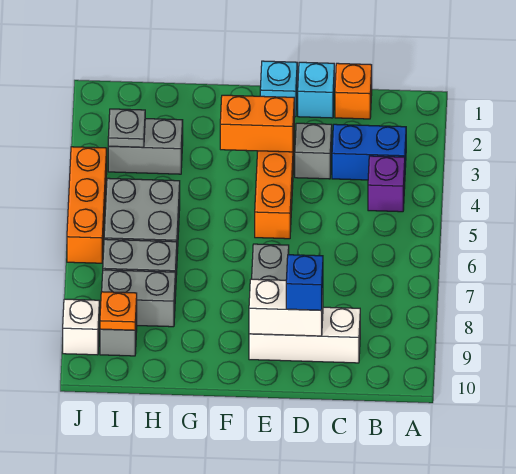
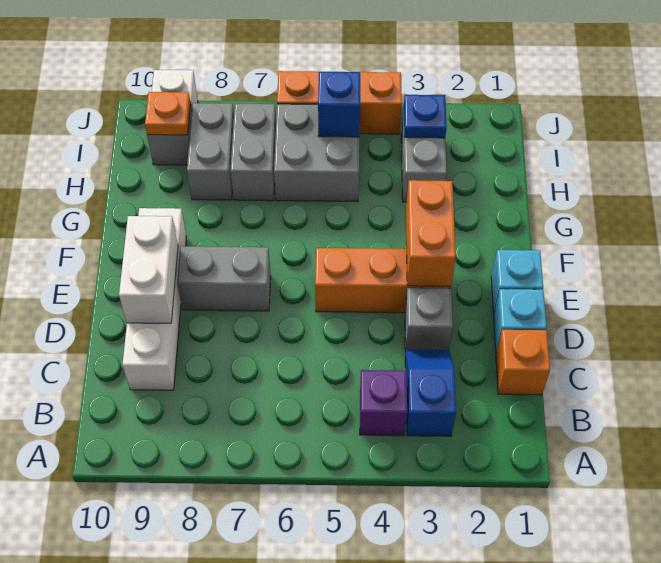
blue brick B3:C3 level 1 -> blue slope B3:C3 level 1 top B
white brick C9:E9 level 1 -> white brick C9:F9 level 1
blue brick D9 level 3 -> blue brick I5 level 2
grey plate I3 level 2 -> blue plate I3 level 2

